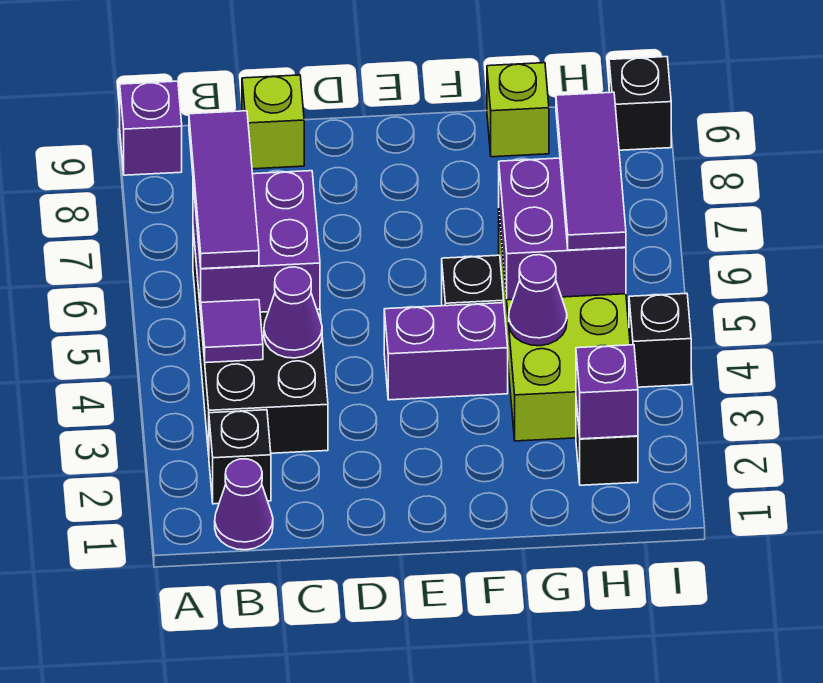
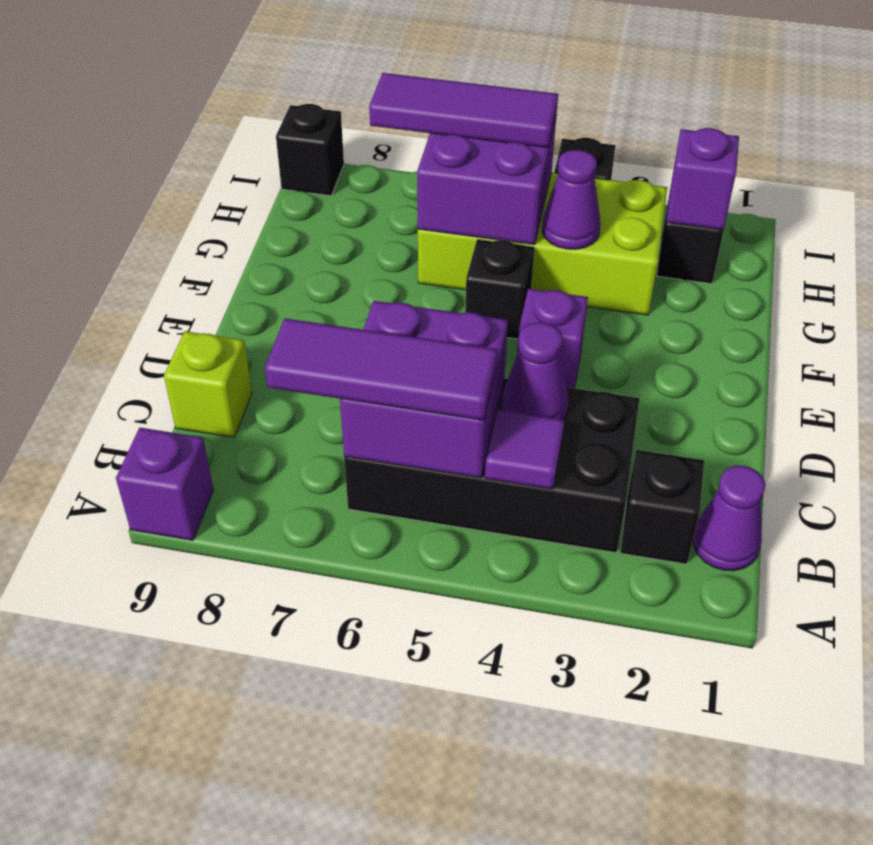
purple brick E4:F4 level 1 -> purple brick E4 level 1
lime brick G9 level 1 -> none

